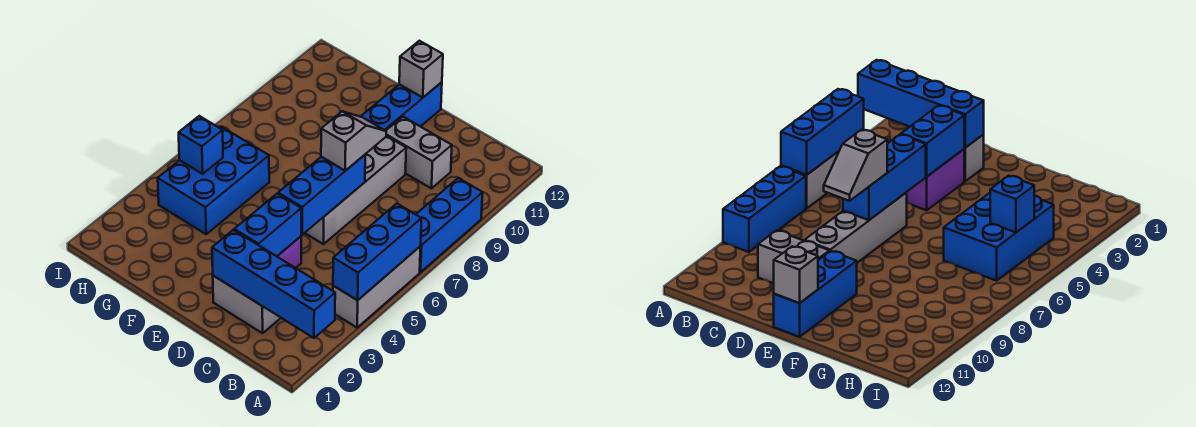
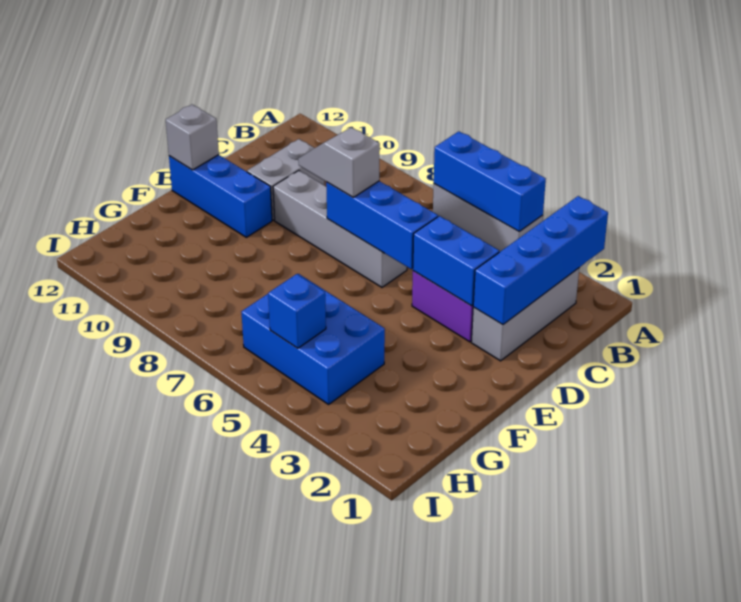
blue brick A7:A9 level 1 -> none
grey brick C2:D2 level 1 -> grey brick B2:D2 level 1

